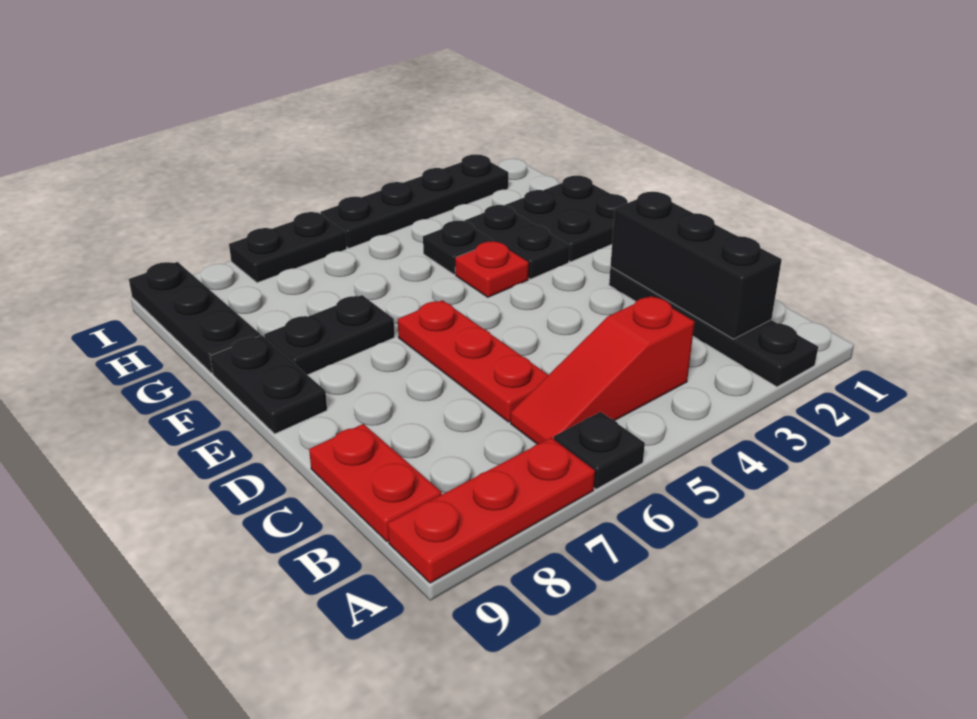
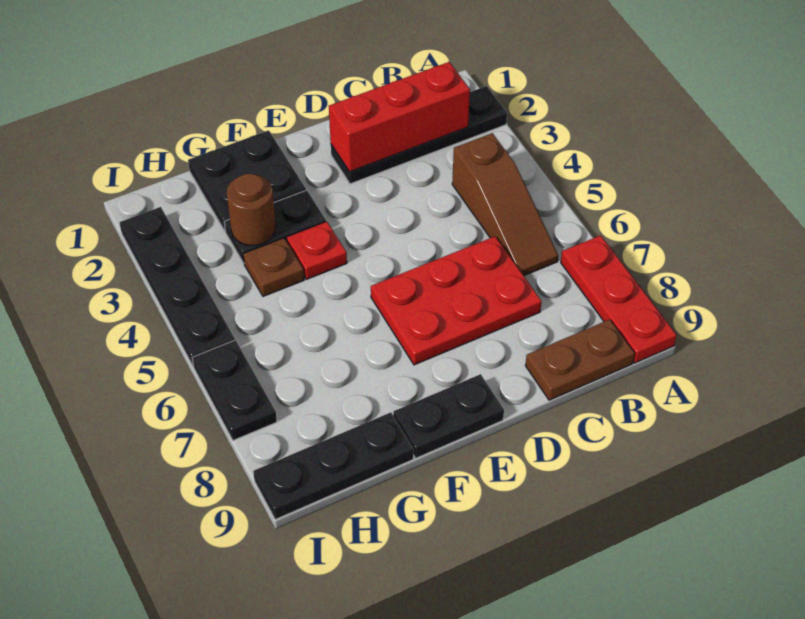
black plate A6 level 1 -> none
black brick B2:D2 level 2 -> red brick B2:D2 level 2
red slope B4:B6 level 1 top 4 -> brown slope B4:B6 level 1 top 4
red plate B9:C9 level 1 -> brown plate B9:C9 level 1
red plate C6:E6 level 1 -> red plate C6:E7 level 1
black plate F7:F8 level 1 -> none
none -> brown round brick G3 level 2
black plate G4 level 1 -> brown plate G4 level 1

